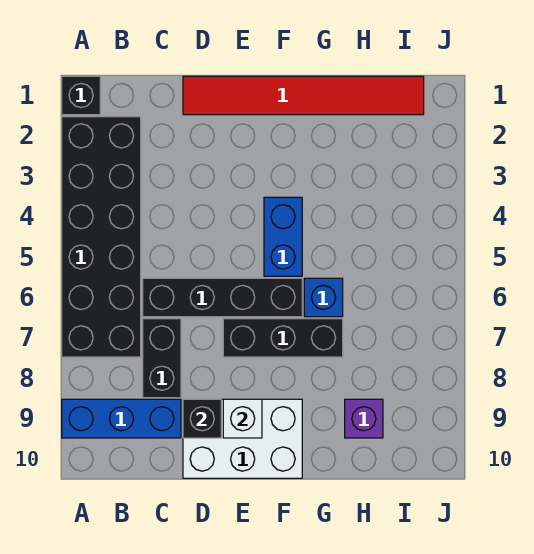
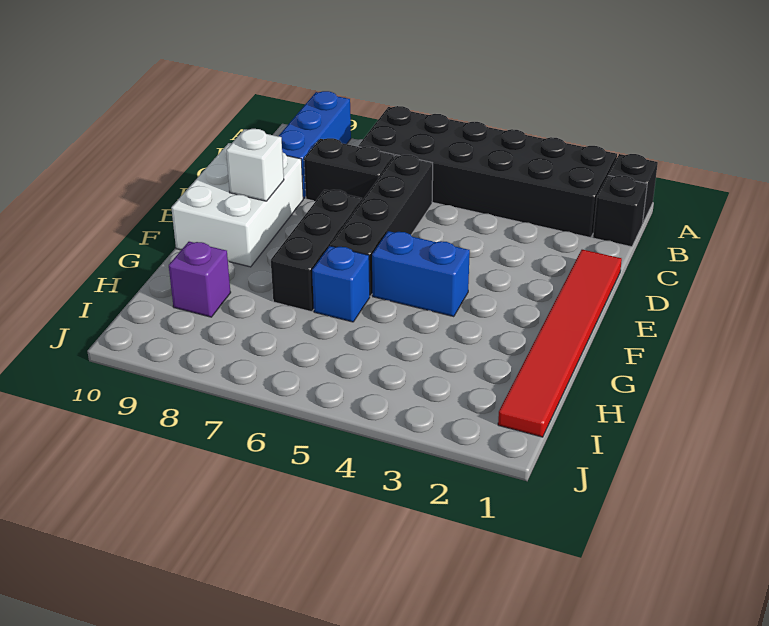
black brick D9 level 2 -> black brick B1 level 1

